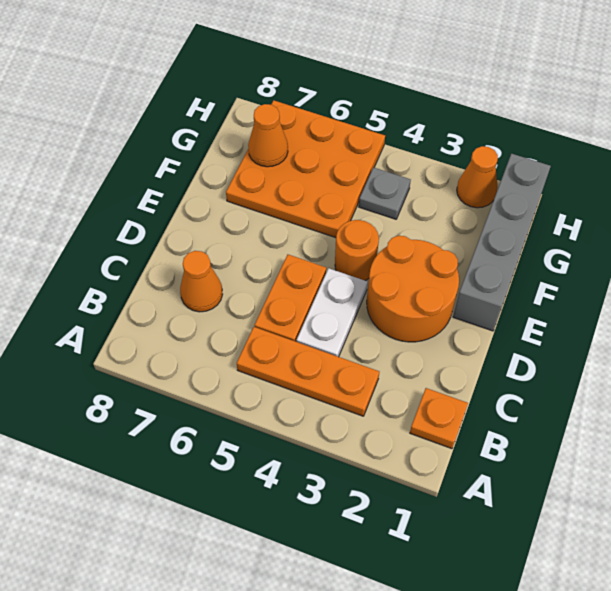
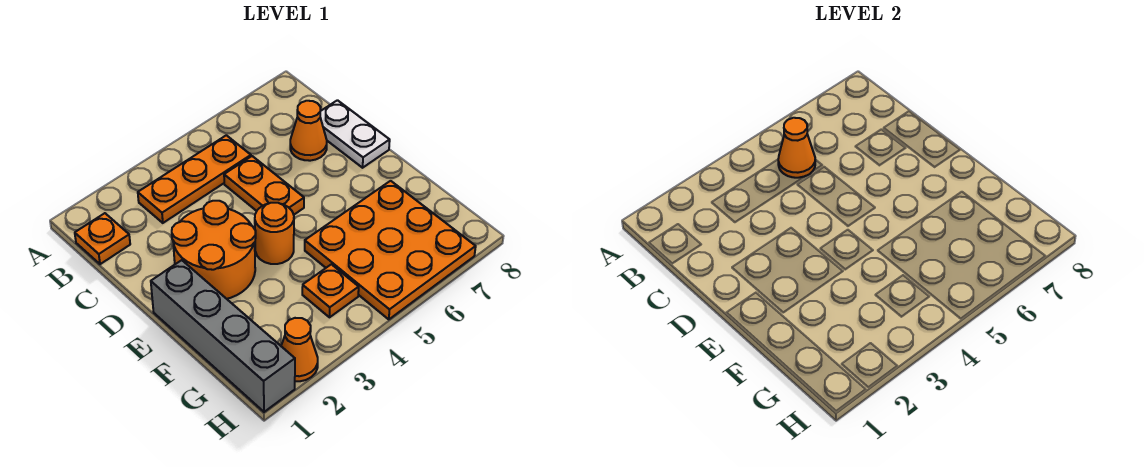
white plate C4:D4 level 1 -> white plate C8:D8 level 1
grey plate G4 level 1 -> orange plate G4 level 1
orange cone G7 level 2 -> orange cone B5 level 2

